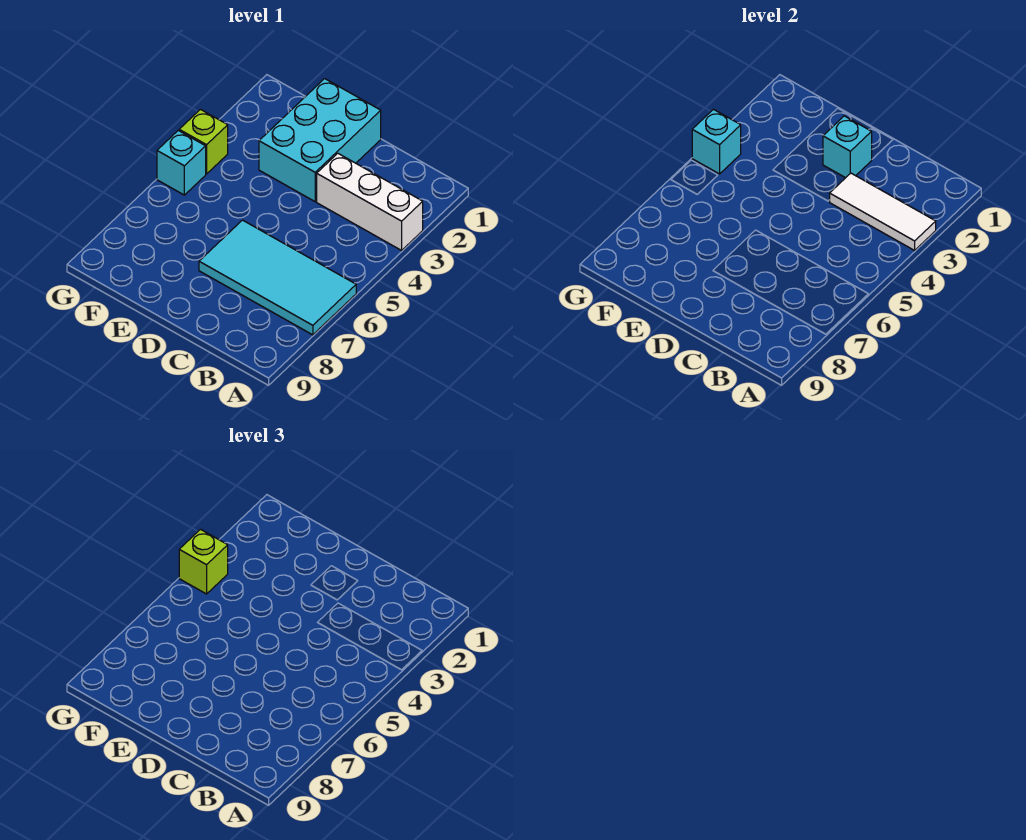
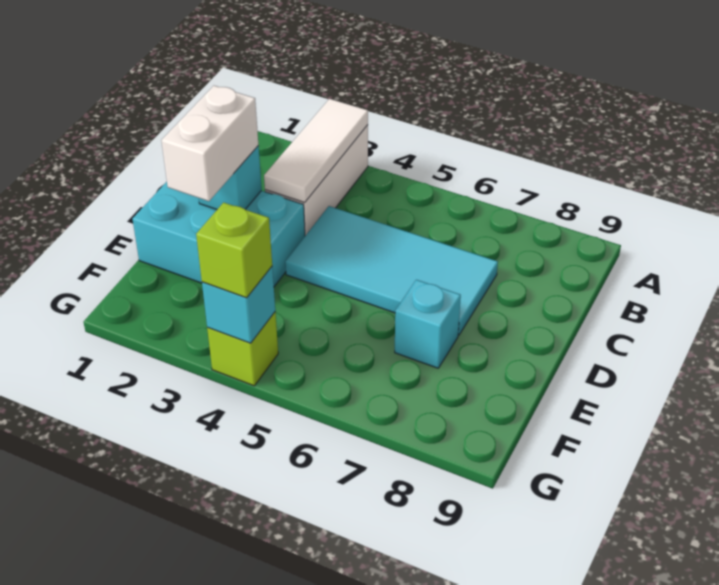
cyan tile A6:D7 level 1 -> cyan tile C4:D7 level 1
none -> white brick D2:E2 level 3
cyan brick G5 level 1 -> cyan brick E7 level 1

